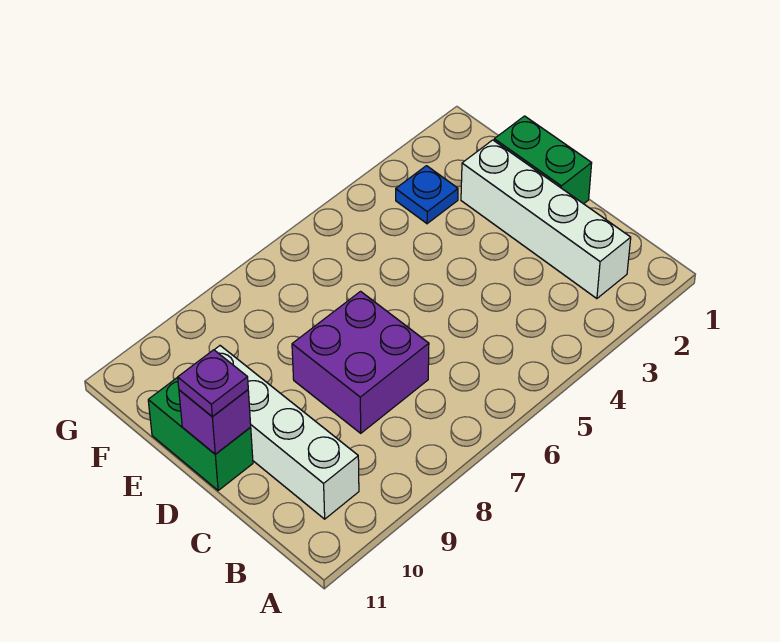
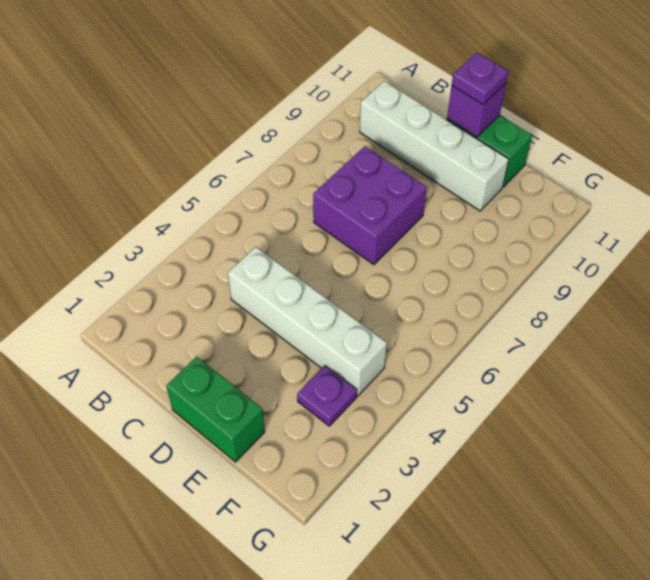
white brick B2:E2 level 1 -> white brick C4:F4 level 1
blue plate F3 level 1 -> purple plate F3 level 1

